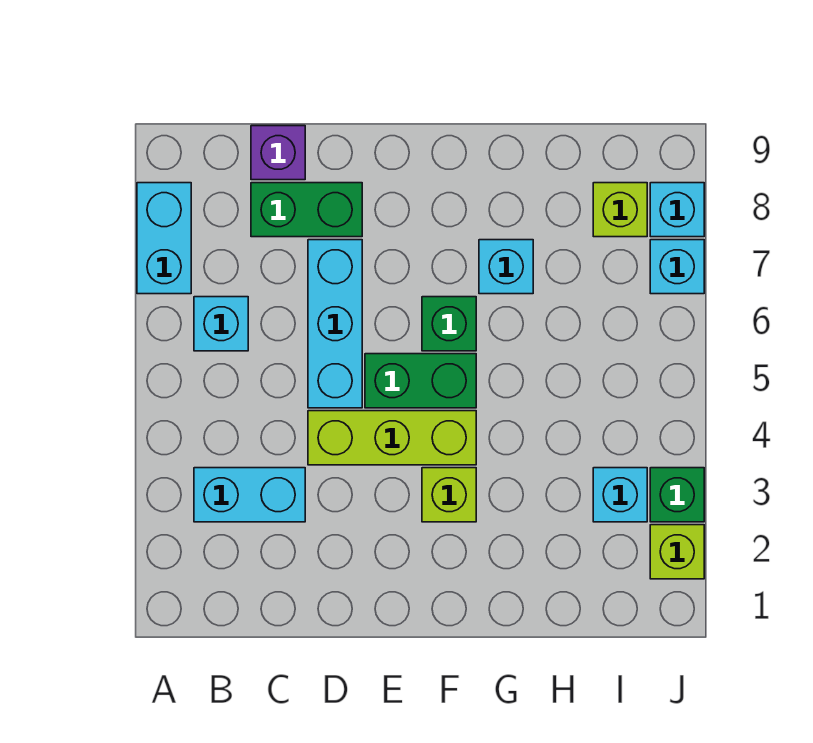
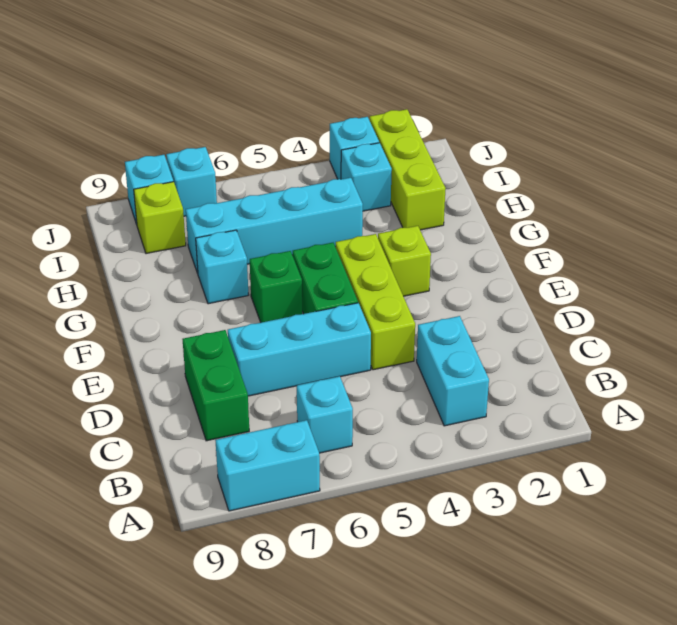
purple brick C9 level 1 -> none
none -> cyan brick H4:H7 level 1
lime brick J2 level 1 -> lime brick H2:J2 level 1
green brick J3 level 1 -> cyan brick J3 level 1

